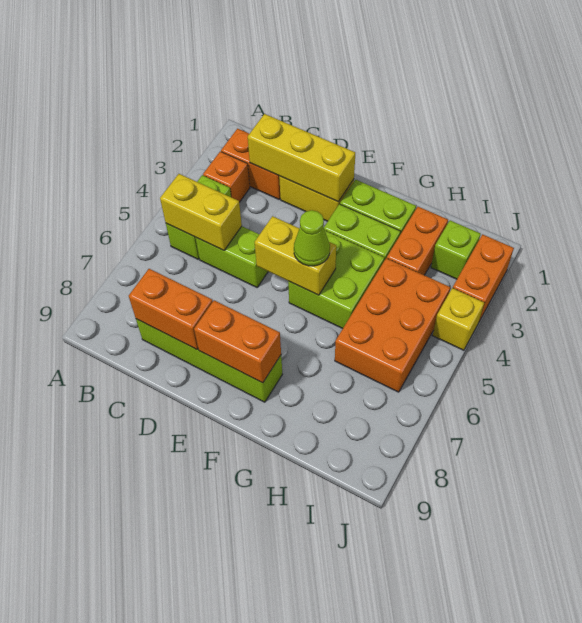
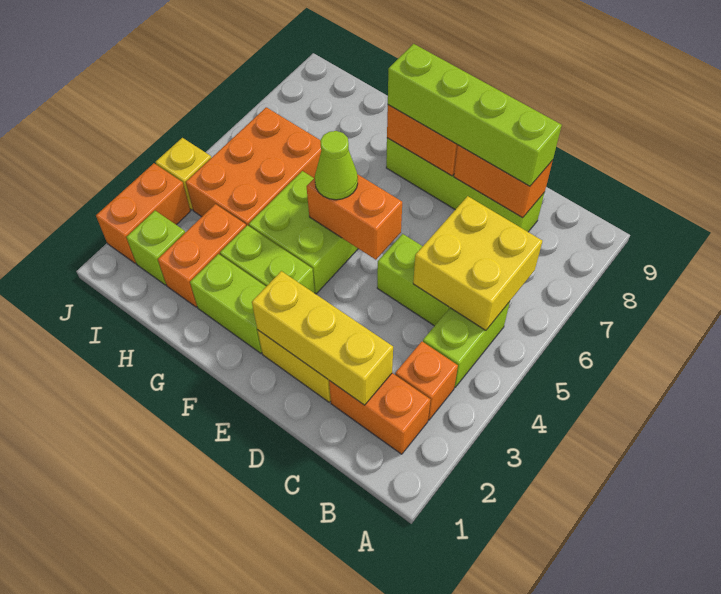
yellow brick B5:C5 level 2 -> yellow brick B5:C6 level 2
none -> lime brick C8:F8 level 3
yellow brick E5:F5 level 2 -> orange brick E5:F5 level 2

